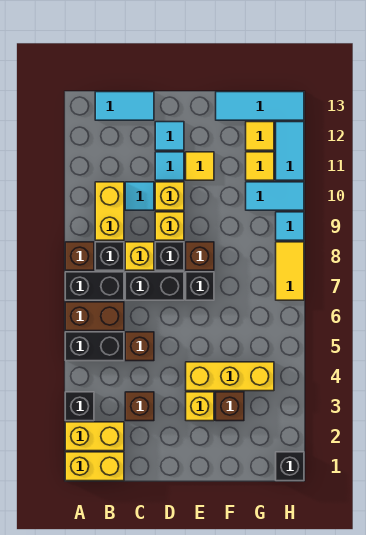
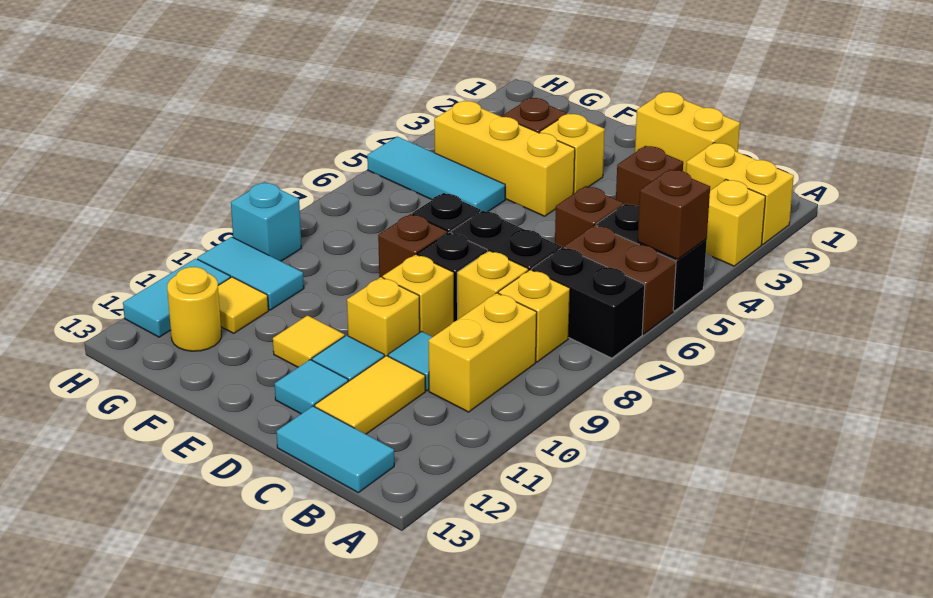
yellow brick A1:B1 level 1 -> yellow brick C1:D1 level 1
black brick A3 level 1 -> yellow brick A3 level 1
brown brick A8 level 1 -> brown brick A5 level 2
black brick B8 level 1 -> yellow brick B8 level 1
cyan tile F13:H13 level 1 -> cyan tile F5:H5 level 1
yellow tile G12 level 1 -> yellow round brick G12 level 1
black brick H1 level 1 -> none
yellow tile H7:H8 level 1 -> yellow tile C11:C12 level 1
cyan tile H9 level 1 -> cyan brick H9 level 1

